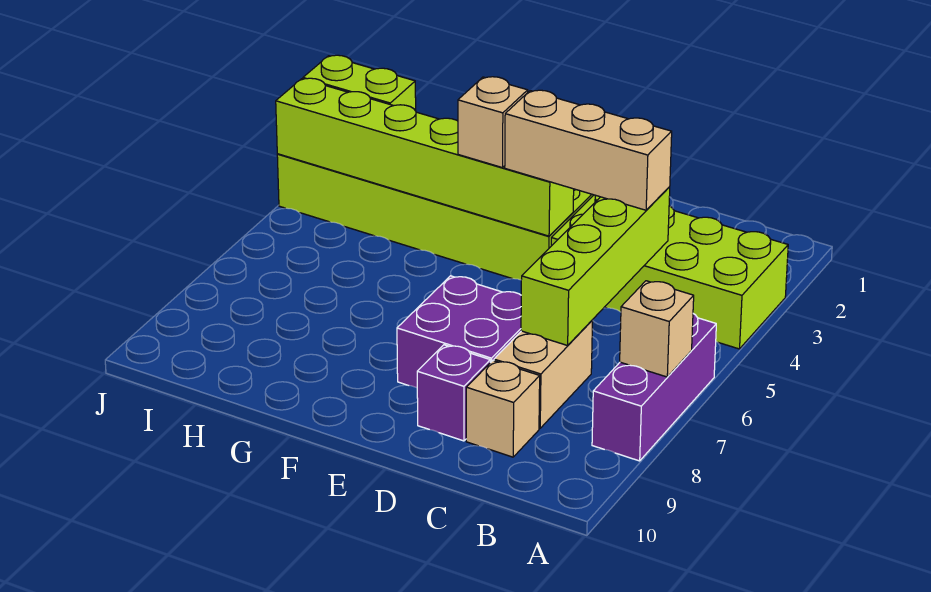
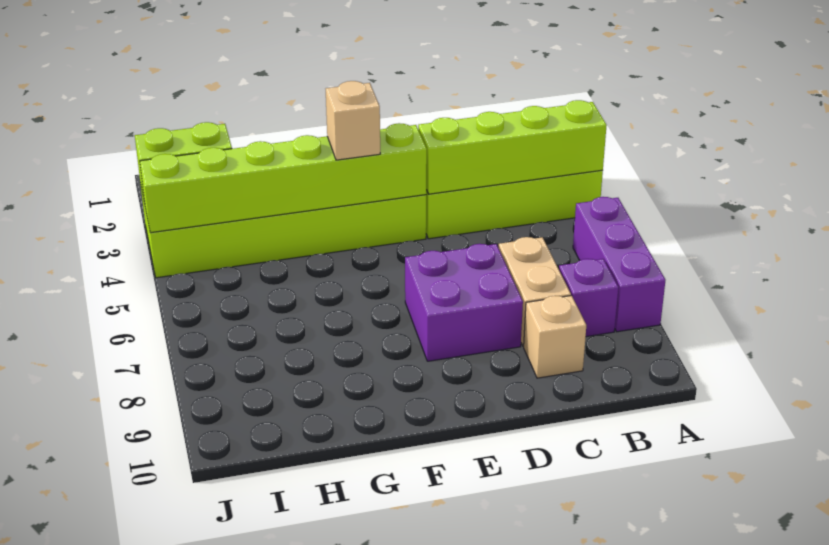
tan brick A7 level 2 -> none
lime brick C4:C7 level 2 -> lime brick A4:D4 level 2
tan brick C4:E4 level 3 -> none
purple brick D9 level 1 -> purple brick B8 level 1

